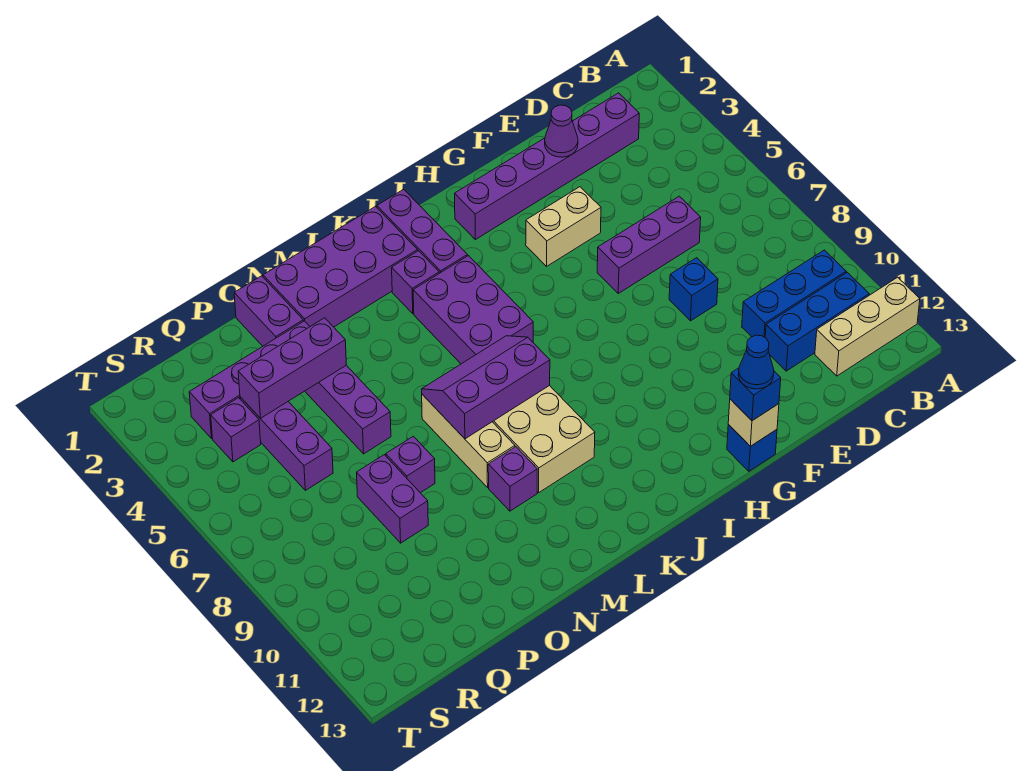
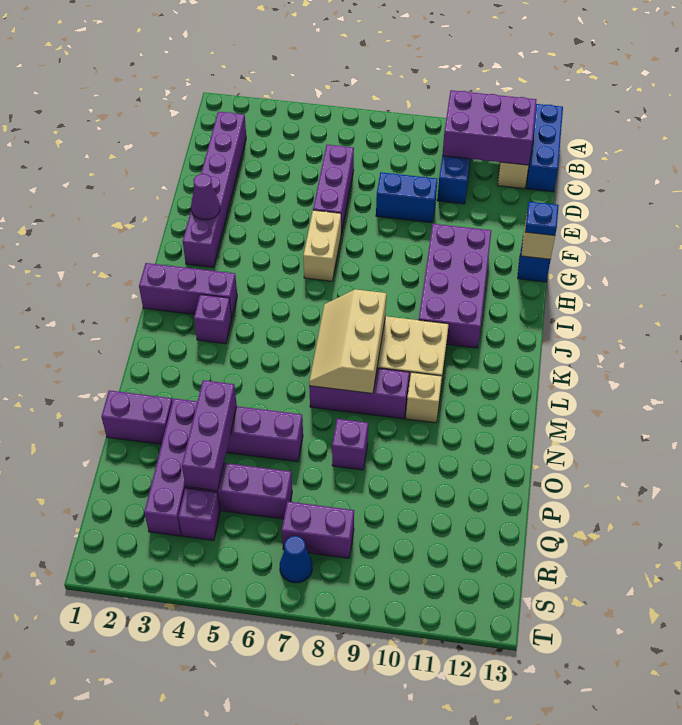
blue brick B11:D11 level 1 -> blue brick A13:C13 level 1
purple cone E2 level 2 -> purple cone G2 level 2
blue brick E8 level 1 -> blue brick E8:E9 level 1
tan brick F4:G4 level 1 -> tan brick G6:H6 level 1
blue brick G13 level 3 -> blue plate G13 level 3
blue cone G13 level 4 -> blue cone S7 level 1
purple brick J4:K6 level 1 -> purple brick B10:C12 level 2
purple brick K1:N2 level 1 -> purple brick G10:J11 level 1
purple slope K7:M8 level 2 top 8 -> tan slope K7:M8 level 2 top 8
tan brick M7:M9 level 1 -> purple brick M7:M9 level 1
purple brick M10 level 1 -> tan brick M10 level 1
purple brick P8:P9 level 1 -> purple brick R7:R8 level 1

